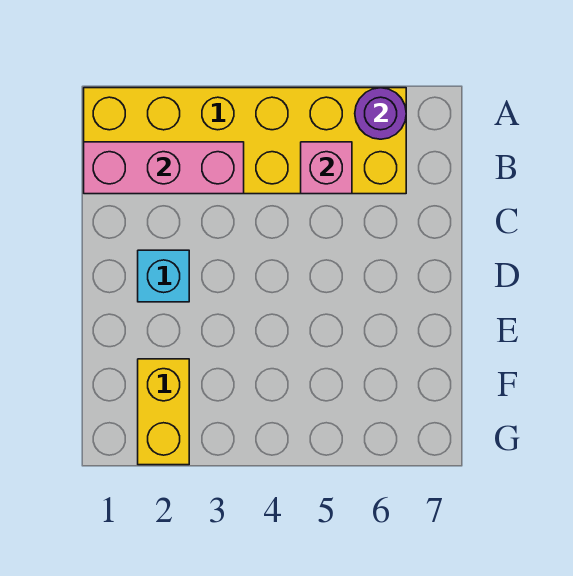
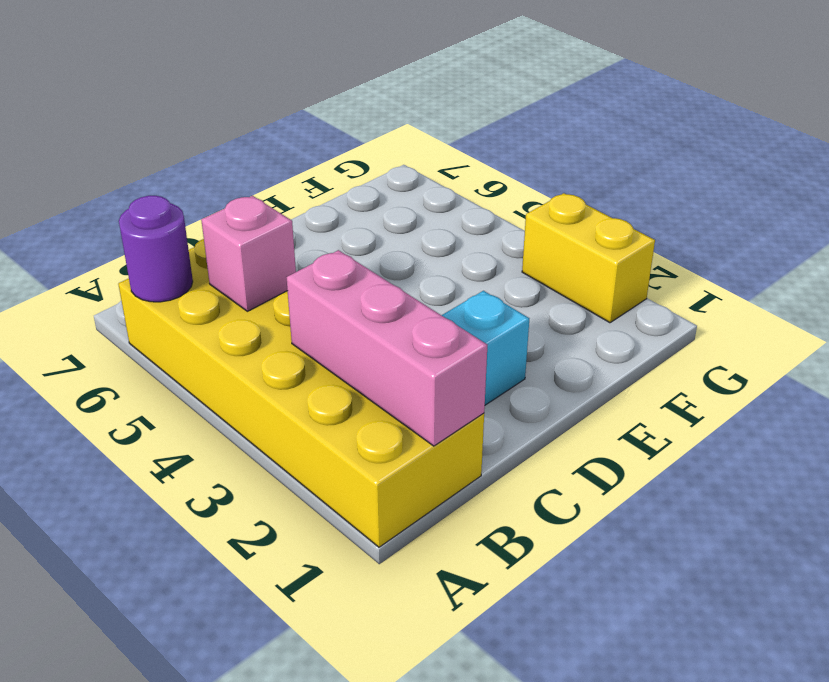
yellow brick F2:G2 level 1 -> yellow brick G2:G3 level 1

